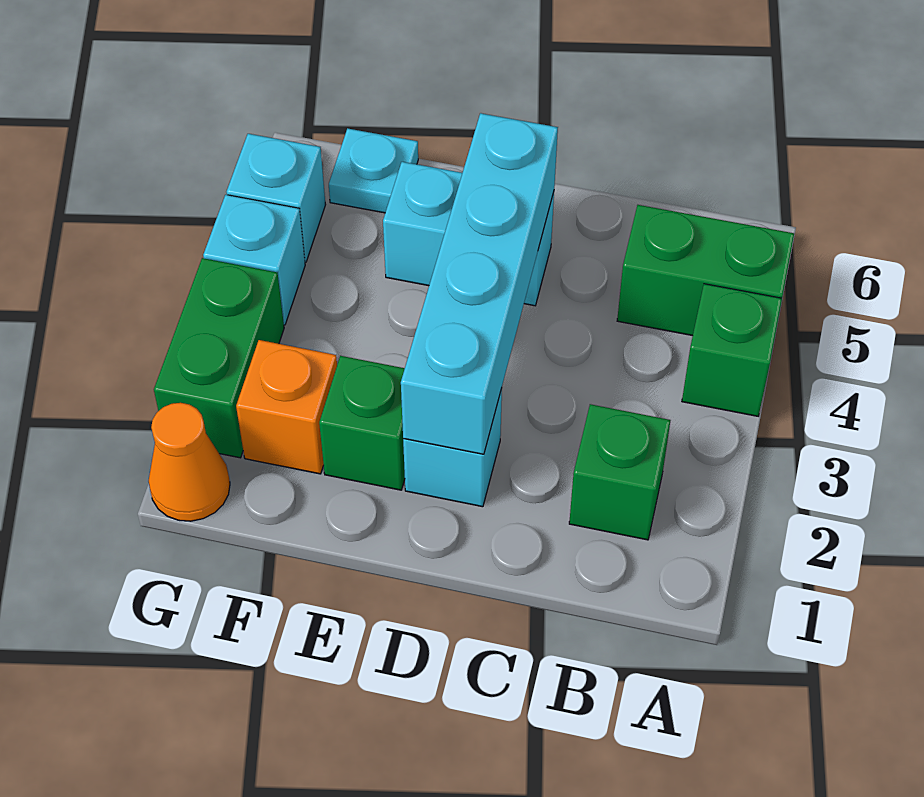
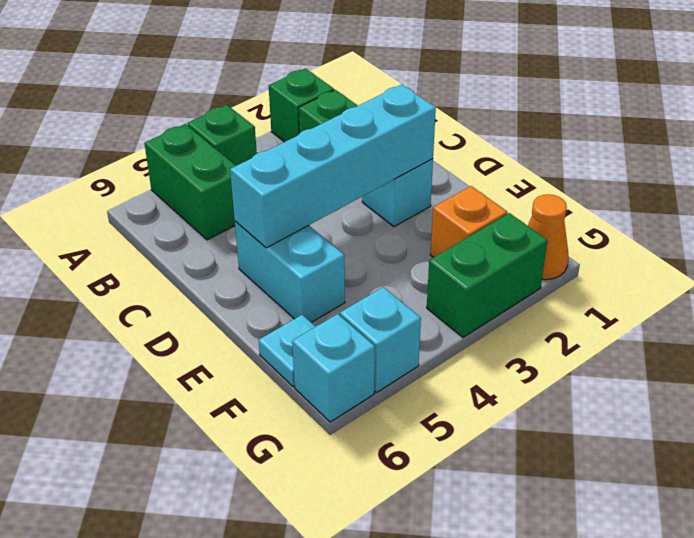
green brick E2 level 1 -> green brick A2 level 1
cyan brick G4 level 1 -> cyan brick G6 level 1

